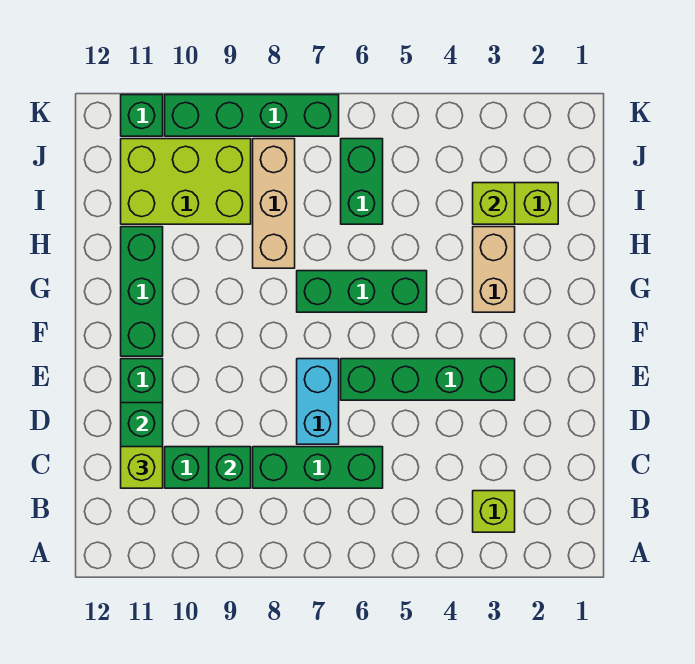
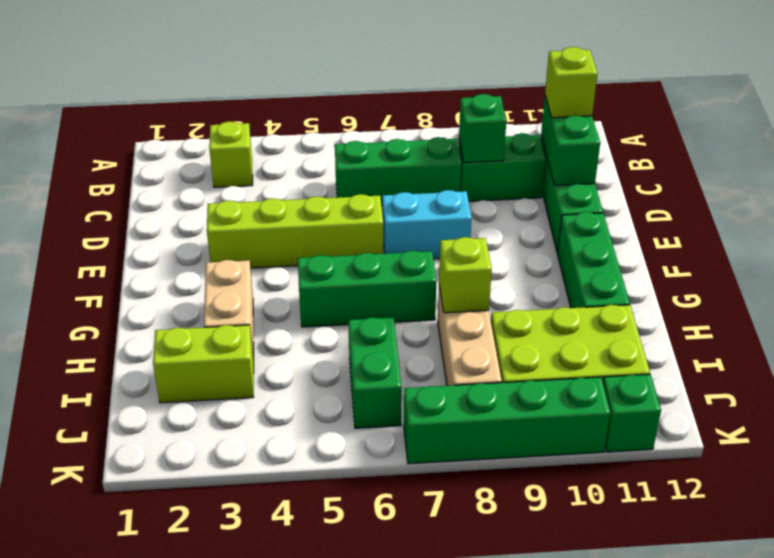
cyan brick D7:E7 level 1 -> cyan brick E7:E8 level 1
green brick E3:E6 level 1 -> lime brick E3:E6 level 1
lime brick I3 level 2 -> lime brick H8 level 2

